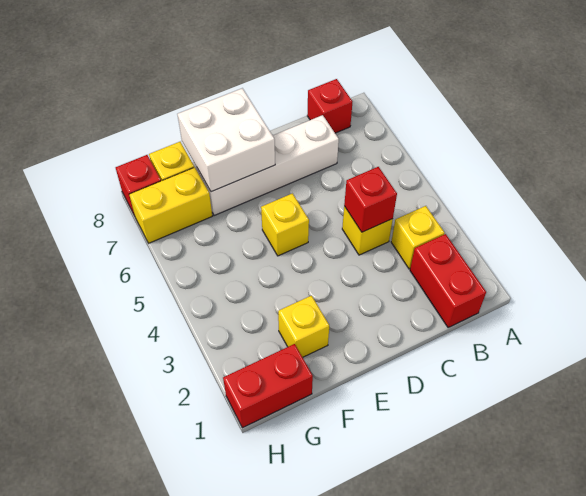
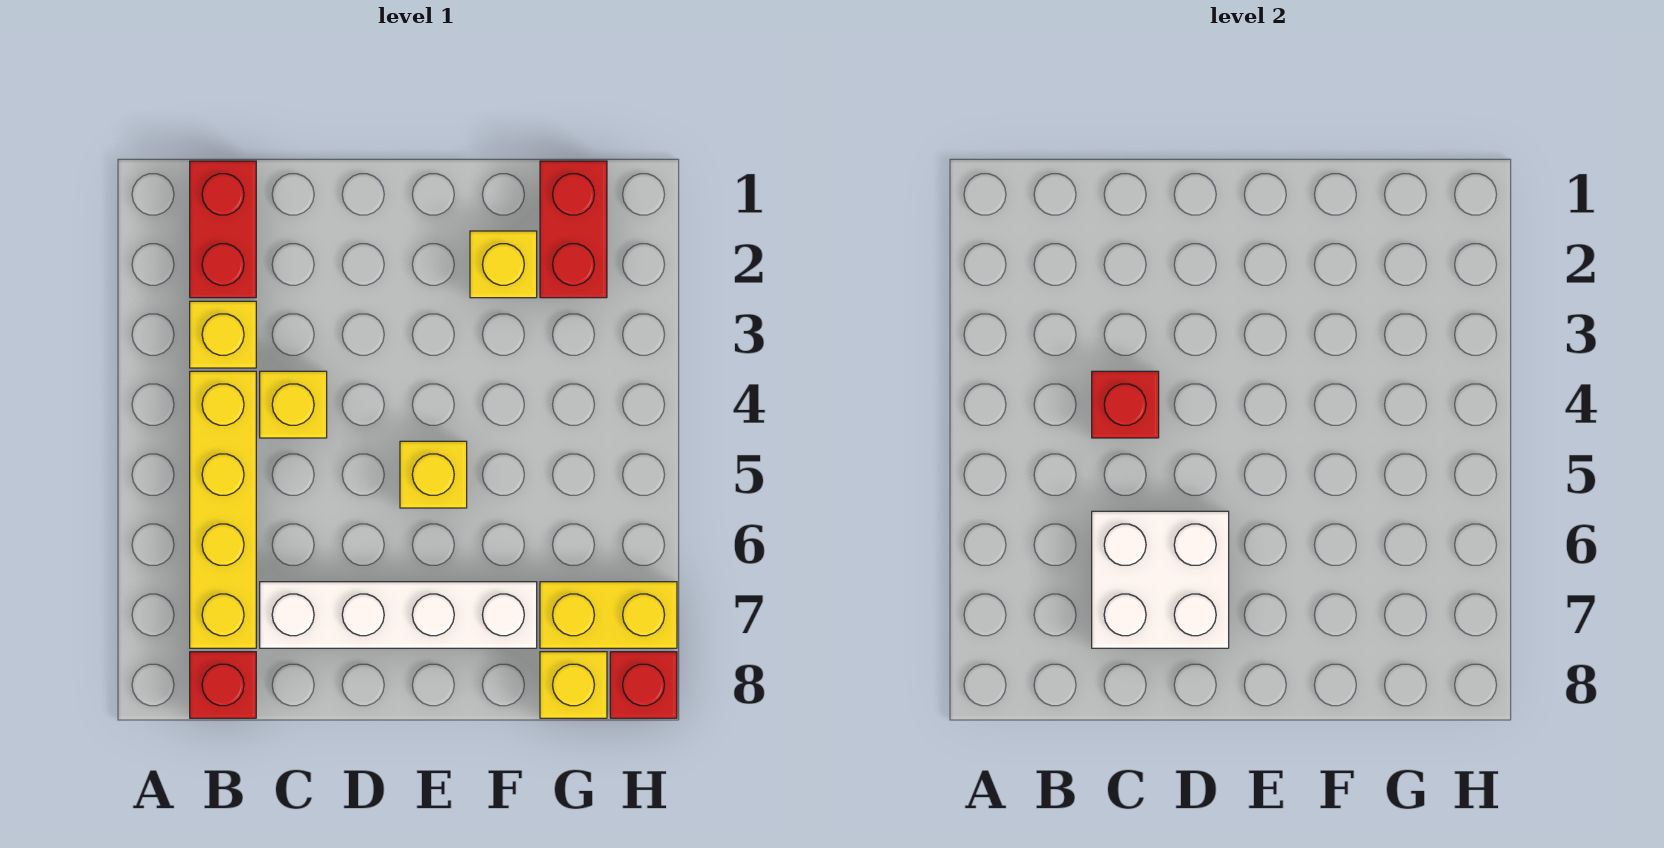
none -> yellow brick B4:B7 level 1
white brick E7:F8 level 2 -> white brick C6:D7 level 2
red brick G1:H1 level 1 -> red brick G1:G2 level 1

